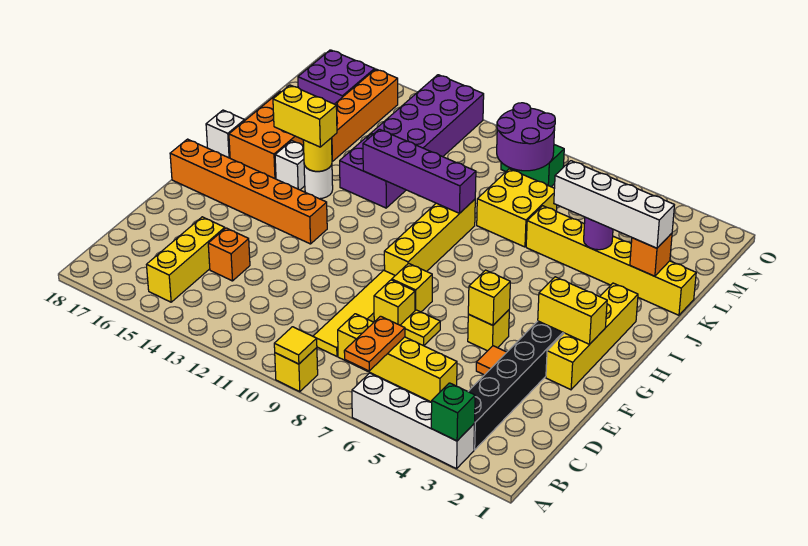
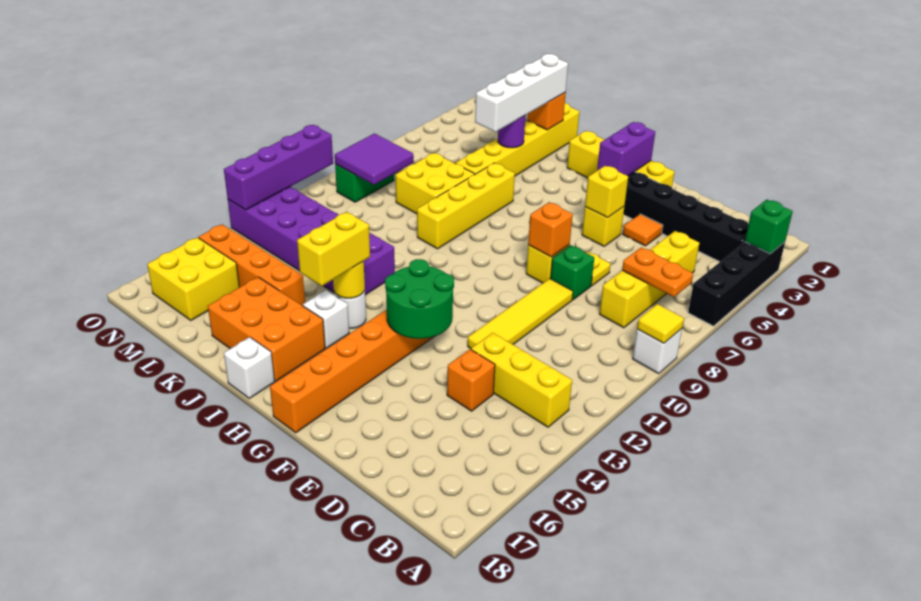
white brick A3:A6 level 1 -> black brick A3:A6 level 1
yellow brick A9 level 1 -> white brick A9 level 1
yellow brick B15:D15 level 1 -> yellow brick B13:D13 level 1
yellow tile C9:F9 level 1 -> yellow tile E9:E12 level 1
yellow brick E8 level 1 -> green brick E8 level 1
none -> orange brick F8 level 2
none -> green round brick F13:G14 level 2
yellow brick G2:G3 level 2 -> purple brick G2:G3 level 2
yellow brick G9:J9 level 1 -> yellow brick J6:J9 level 1
purple brick J9:J12 level 2 -> purple brick O10:O13 level 2
purple round brick M8:N9 level 2 -> purple tile M8:N9 level 2
purple brick M16:N17 level 1 -> yellow brick M16:N17 level 1

